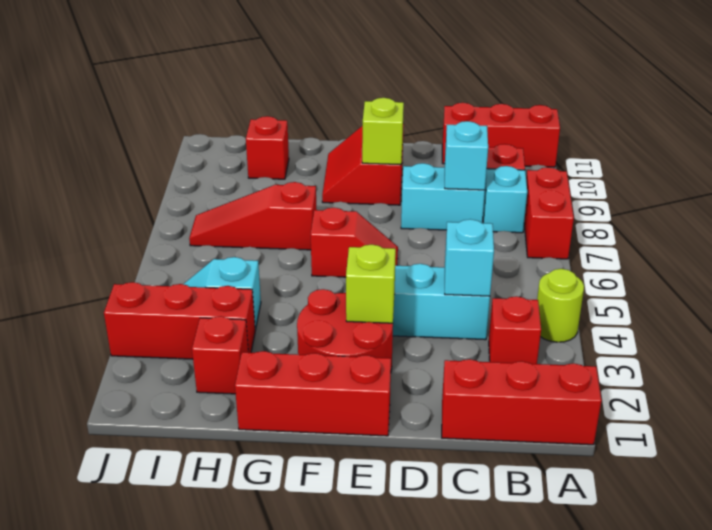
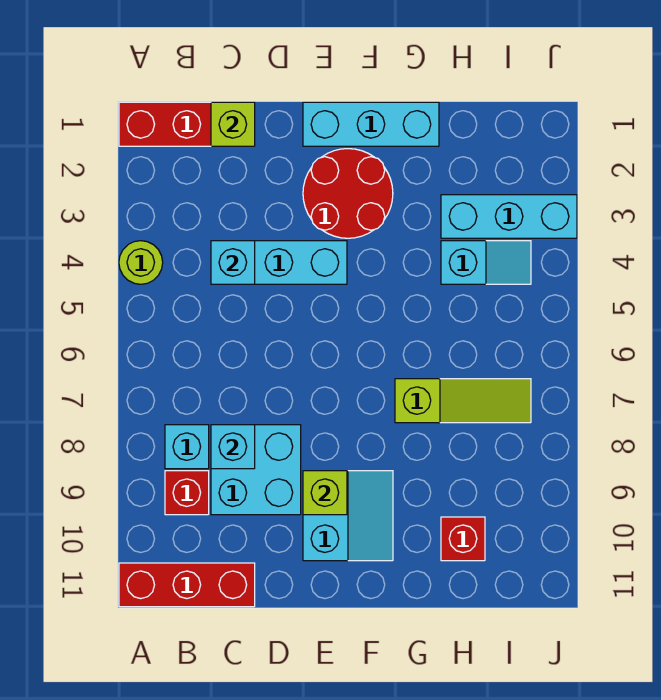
red brick A7:A8 level 1 -> none
red brick B3 level 1 -> none
cyan brick C8:D8 level 1 -> cyan brick C8:D9 level 1
red brick E1:G1 level 1 -> cyan brick E1:G1 level 1
lime brick E3 level 2 -> lime brick C1 level 2
red slope E6:F6 level 1 top F -> none
red slope E9:F10 level 1 top E -> cyan slope E9:F10 level 1 top E
red slope G7:I7 level 1 top G -> lime slope G7:I7 level 1 top G
red brick H2 level 1 -> none
red brick H3:J3 level 1 -> cyan brick H3:J3 level 1

